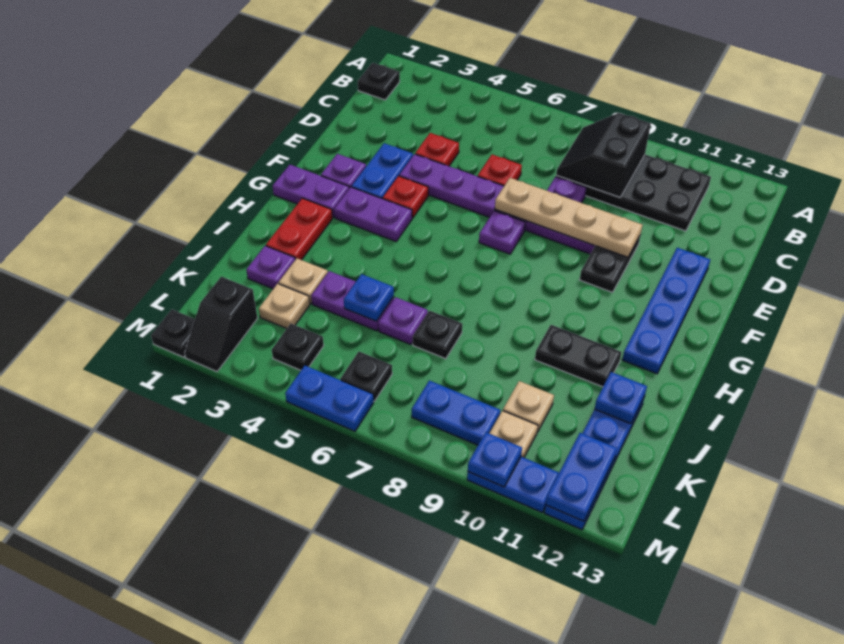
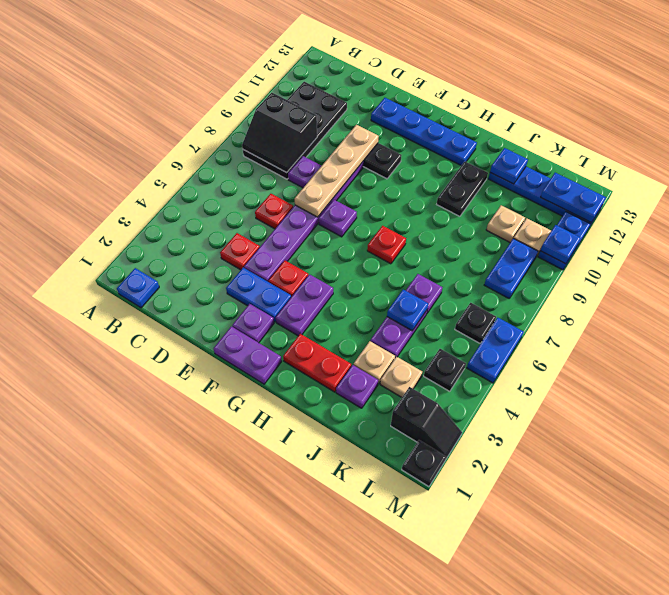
black plate B1 level 1 -> blue plate B1 level 1
purple plate G1:G2 level 1 -> purple plate F1:G1 level 1
none -> red plate H7 level 1
black plate J7 level 1 -> none

